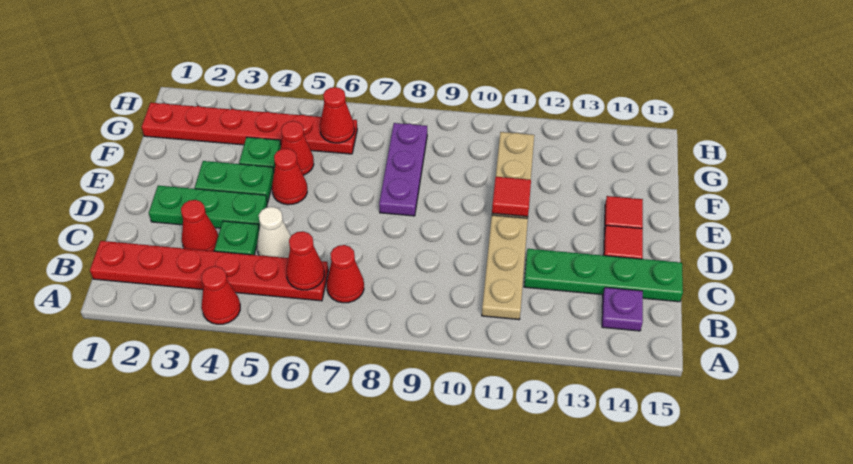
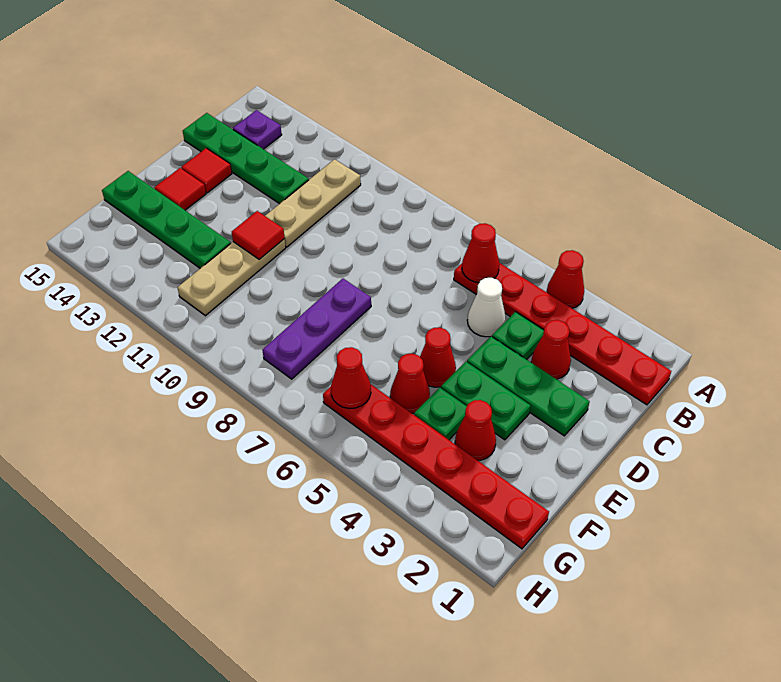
red cone B7 level 1 -> red cone F3 level 1
none -> green plate F12:F15 level 1

